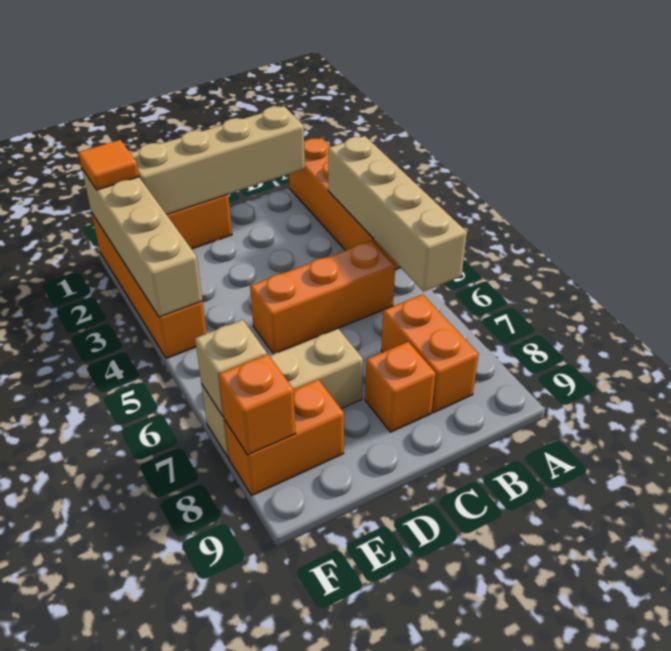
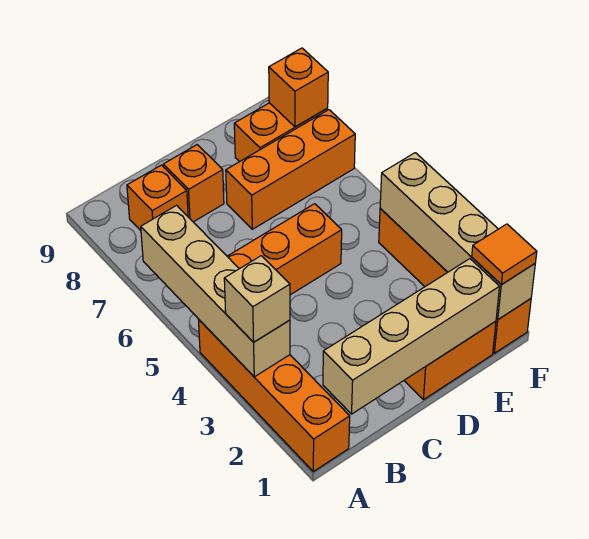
orange brick B7:B8 level 1 -> orange brick B8 level 1
tan brick D7:F7 level 1 -> orange brick D7:F7 level 1
tan brick F7 level 2 -> tan brick A3 level 3

